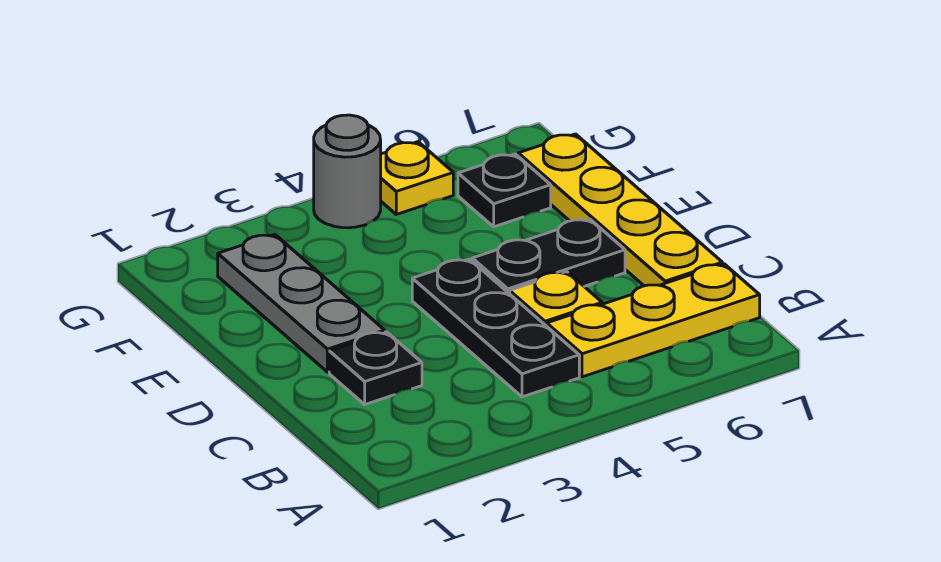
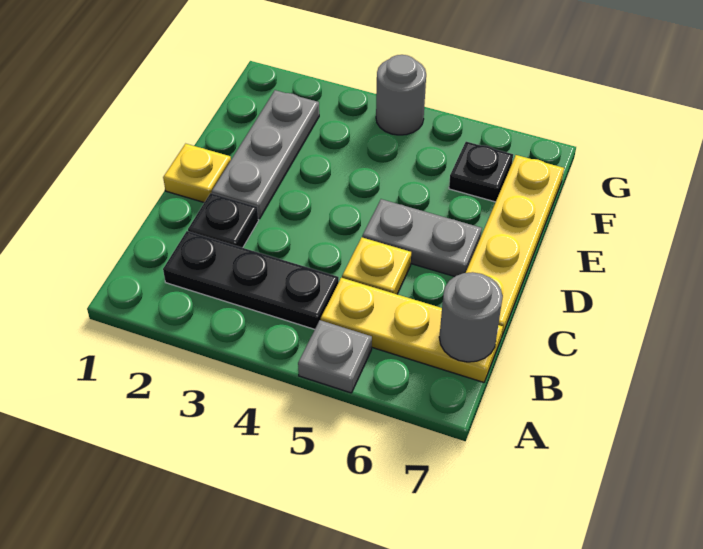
none -> grey plate A5 level 1
black plate B4:D4 level 1 -> black plate B2:B4 level 1
none -> grey round brick B7 level 2
black plate D5:D6 level 1 -> grey plate D5:D6 level 1
yellow plate G5 level 1 -> yellow plate D1 level 1

